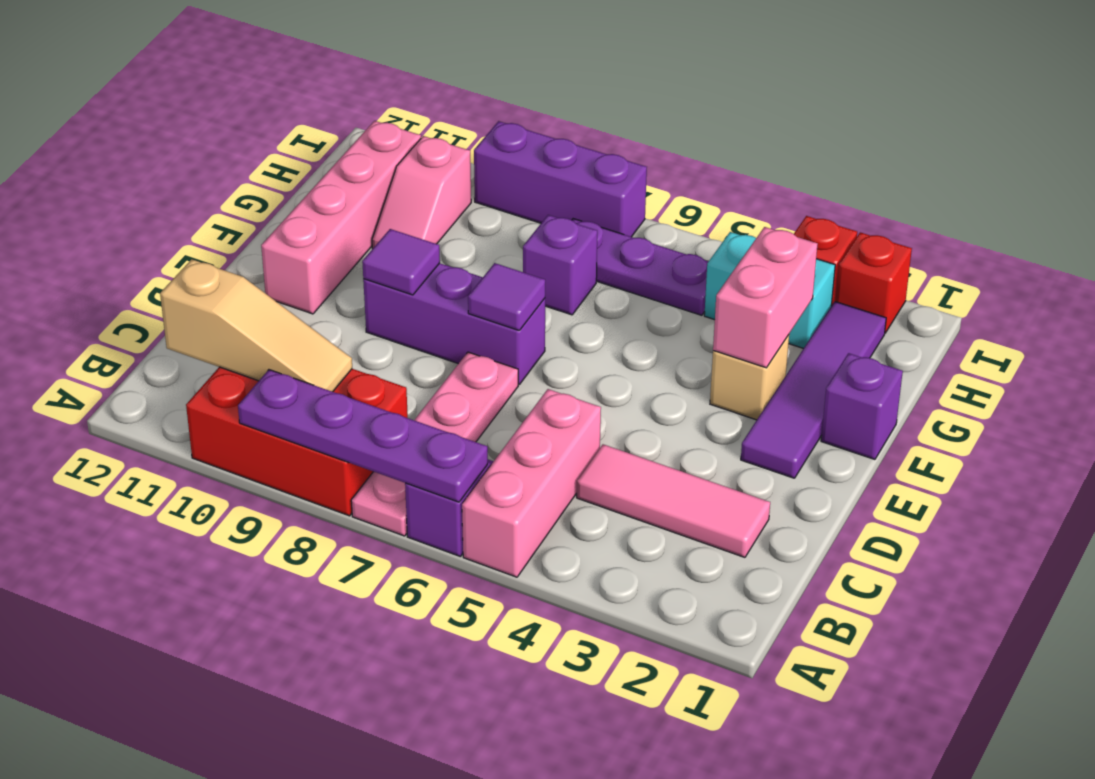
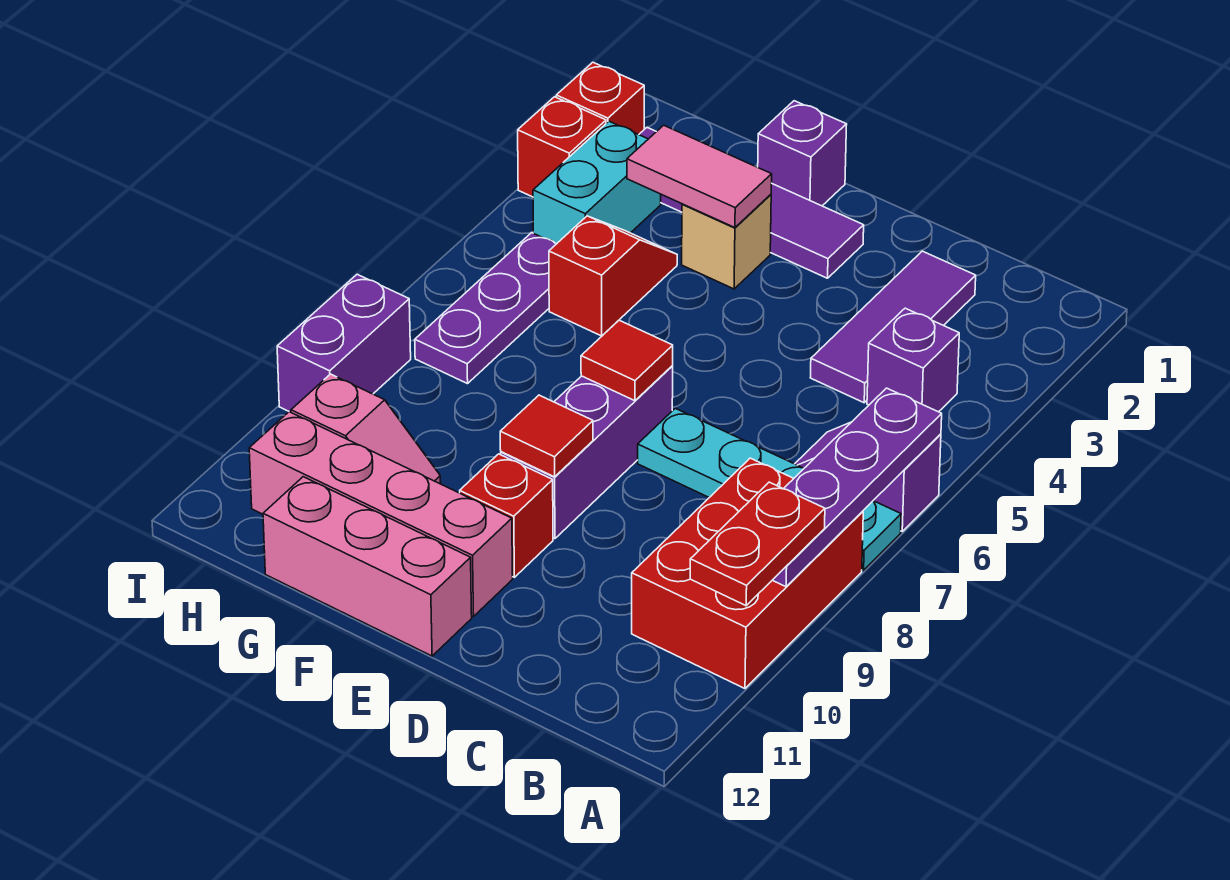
pink brick A5:C5 level 1 -> pink brick E12:G12 level 1
pink plate A7:D7 level 1 -> cyan plate A7:D7 level 1
none -> red plate A9:A10 level 3
tan slope B9:B11 level 2 top 11 -> none
pink tile C2:C4 level 1 -> purple tile C2:C4 level 1
purple tile E7 level 2 -> red tile E7 level 2
purple tile E9 level 2 -> red tile E9 level 2
none -> red brick E10 level 1
pink brick F3:G3 level 2 -> pink tile F3:G3 level 2
none -> red slope G4:G5 level 1 top 5
purple brick G7 level 1 -> purple brick B4 level 1
purple brick I7:I9 level 1 -> purple brick I8:I9 level 1

